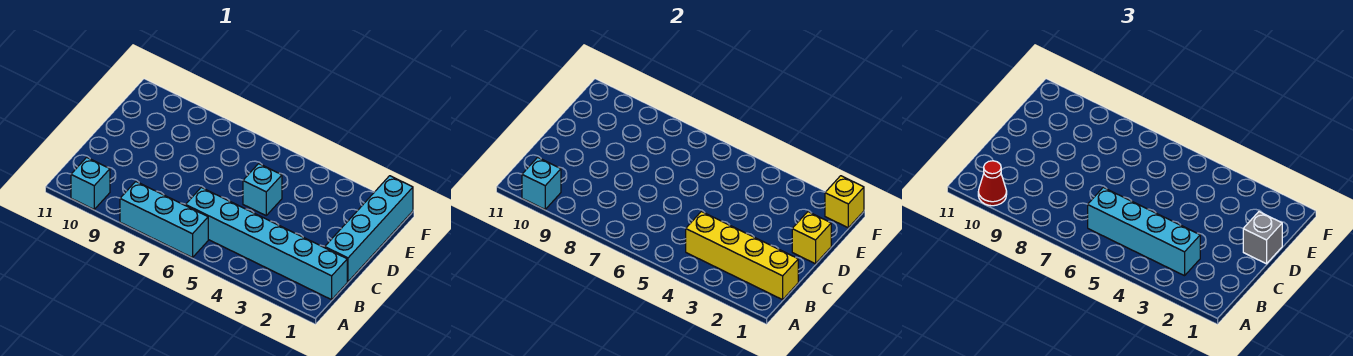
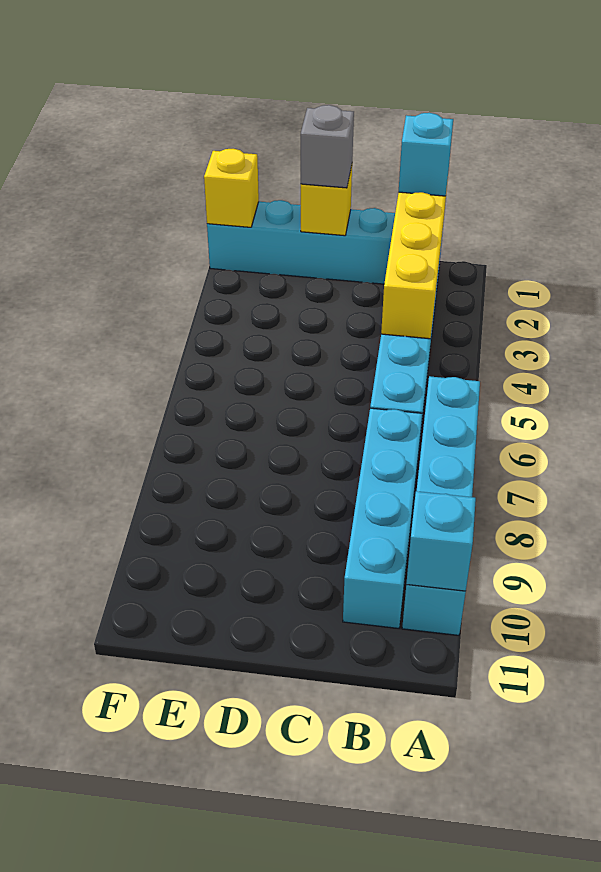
red cone A10 level 3 -> none
cyan brick B3:B6 level 3 -> cyan brick B7:B10 level 1
cyan brick D5 level 1 -> cyan brick B1 level 3

